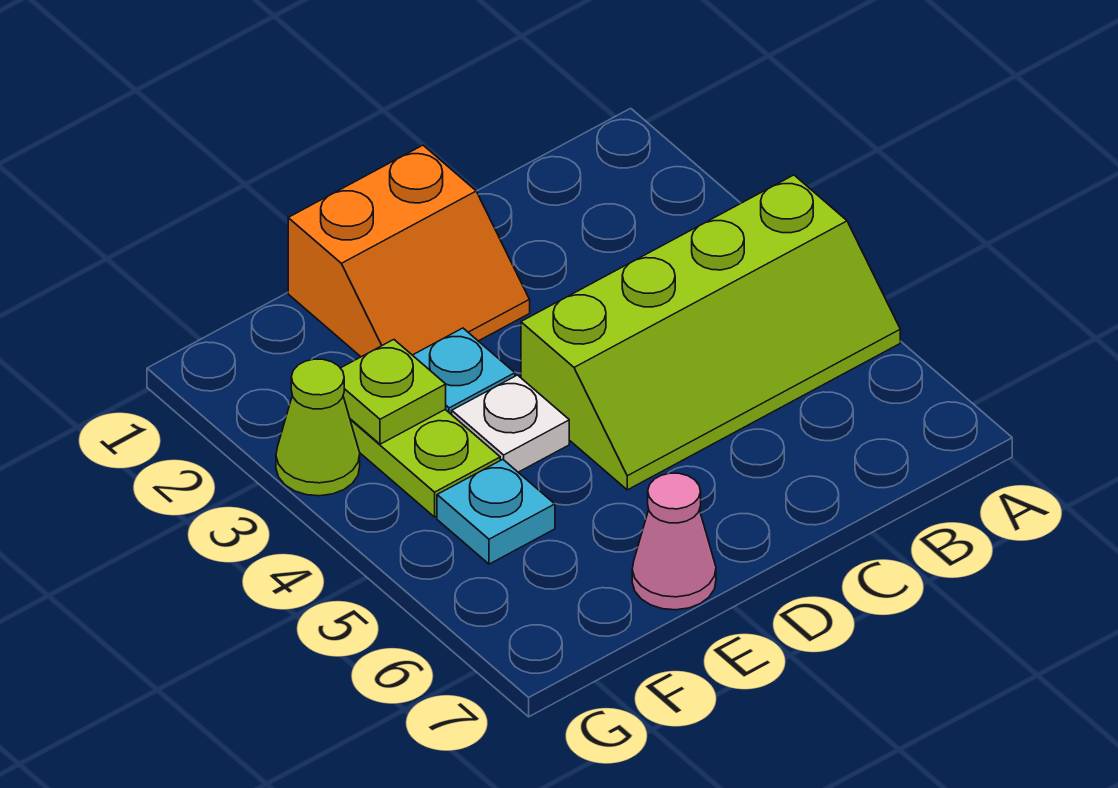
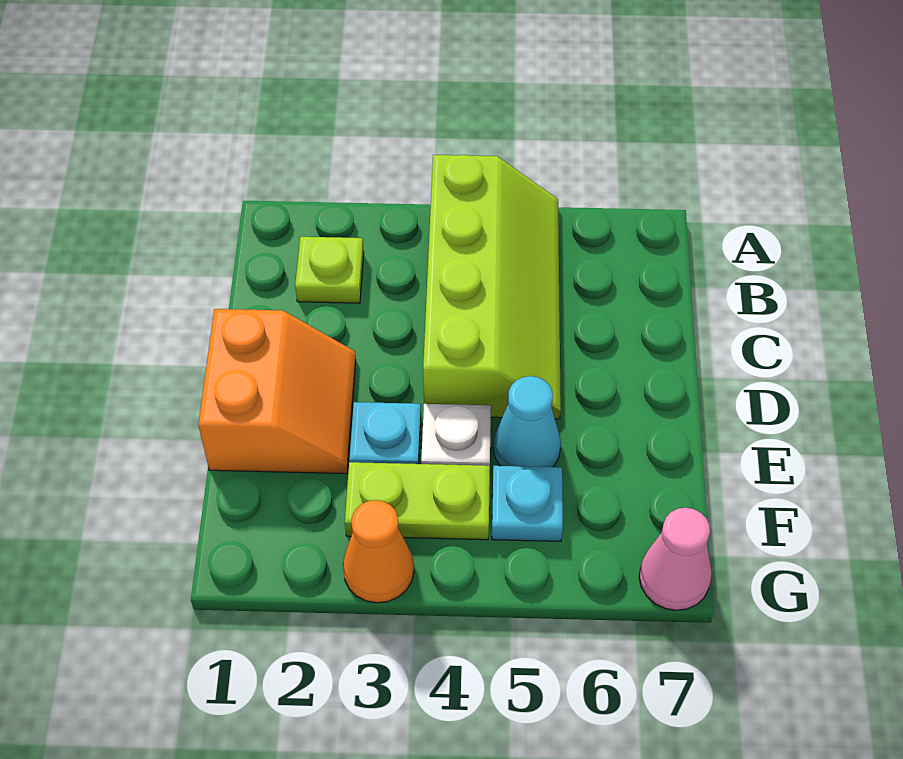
none -> cyan cone E5 level 1
pink cone E7 level 1 -> pink cone G7 level 1
lime plate F3 level 2 -> lime plate B2 level 1
lime cone G3 level 1 -> orange cone G3 level 1

